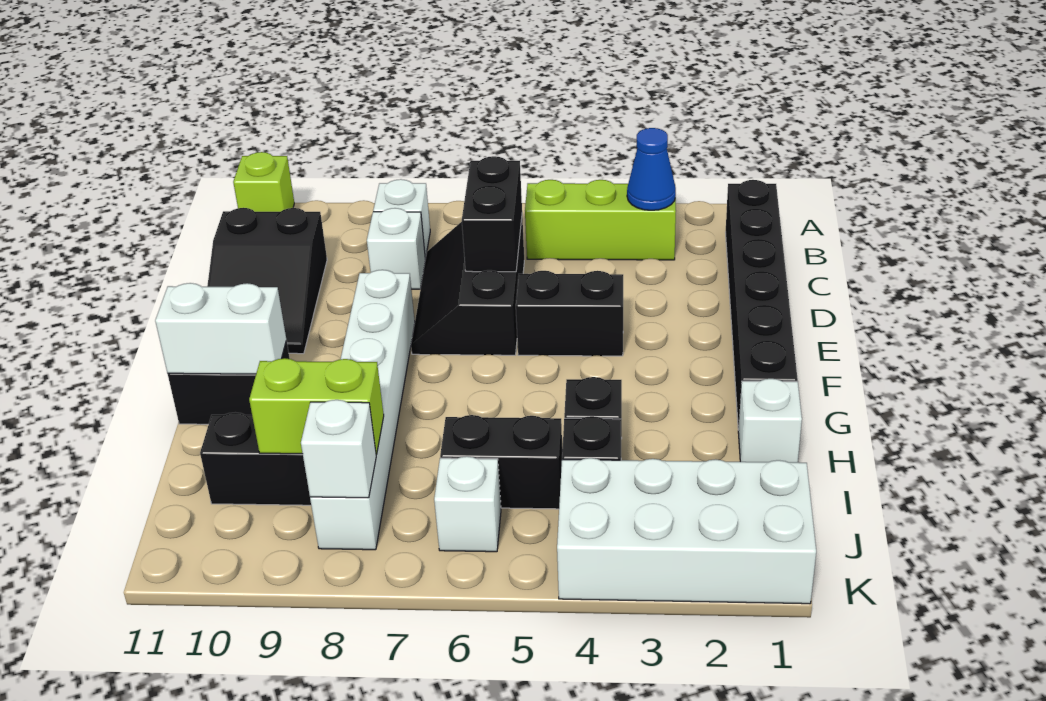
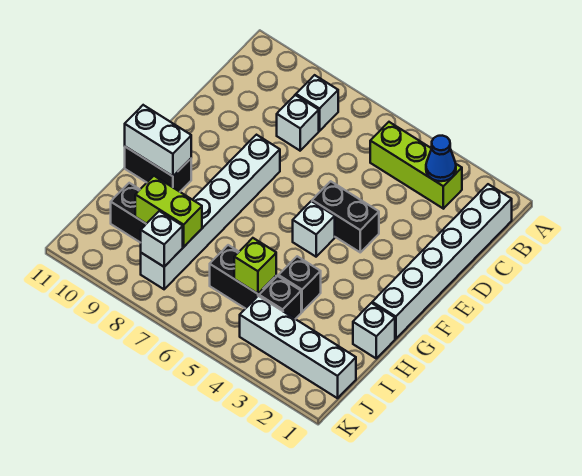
lime brick A11 level 1 -> lime brick I5 level 2
black brick B1:G1 level 1 -> white brick B1:G1 level 1
black slope C6:E7 level 1 top 6 -> none
black brick C6:D6 level 2 -> none
black slope C10:E11 level 1 top C -> none
white brick J1:K4 level 1 -> white brick J1:J4 level 1
white brick J6 level 1 -> white brick F5 level 1

